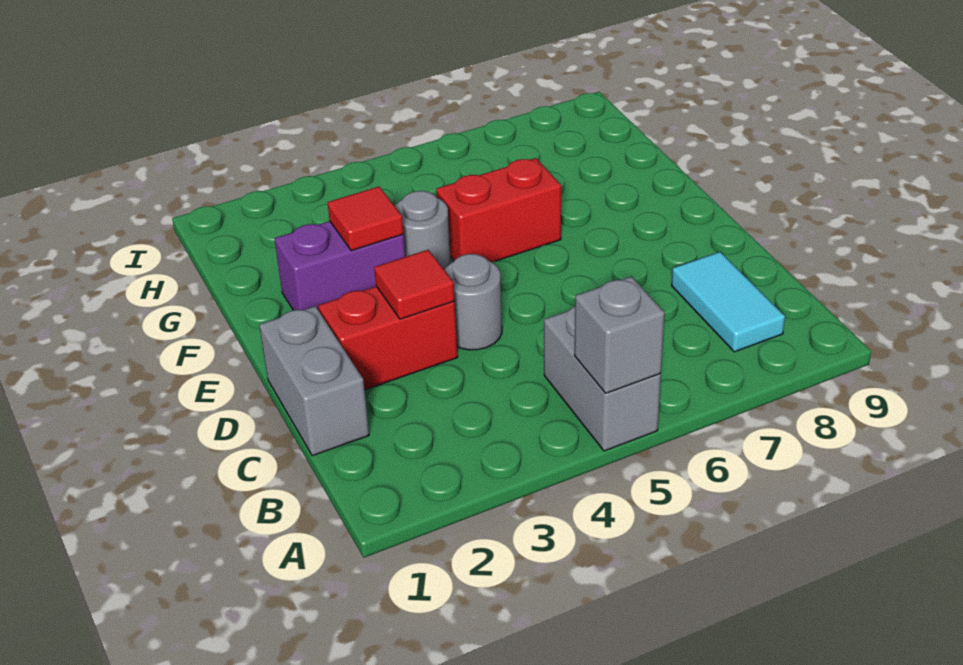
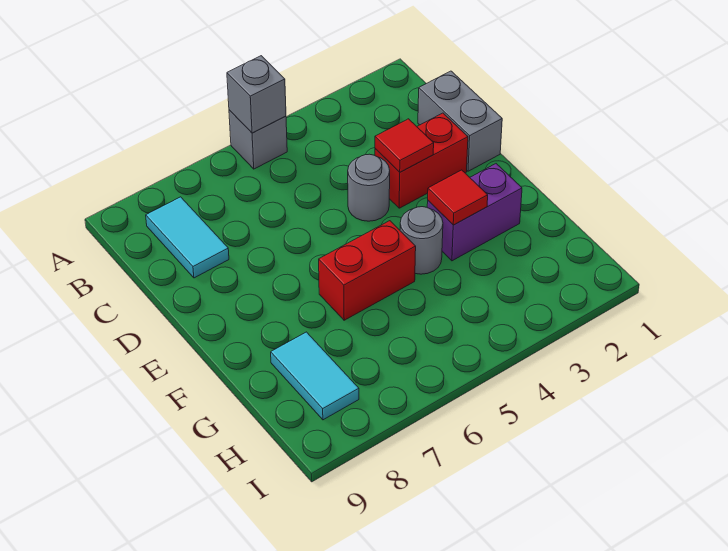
grey brick A5:B5 level 1 -> grey brick A5 level 1
none -> cyan tile G8:H8 level 1

